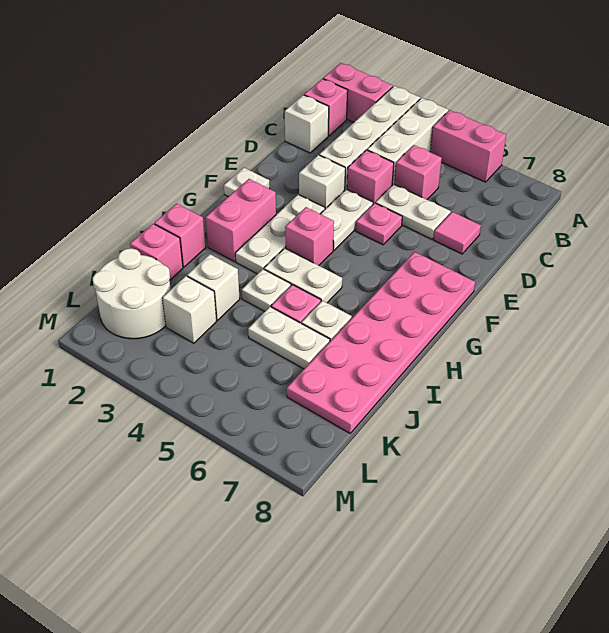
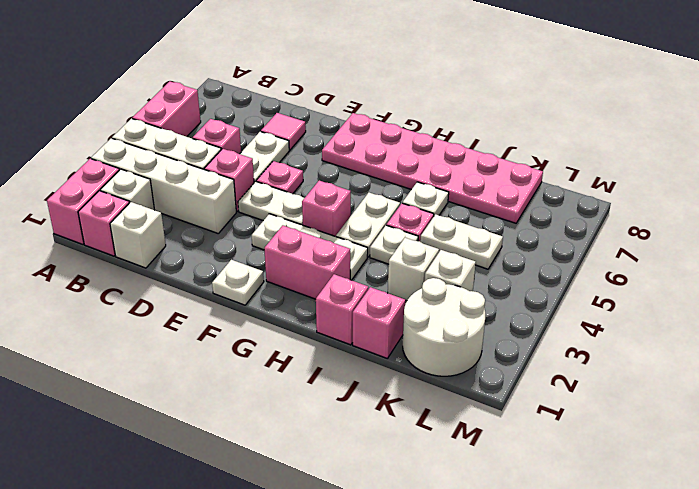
white brick E3 level 1 -> white brick B2 level 1
white plate J5:J6 level 1 -> white plate J5:K5 level 1

